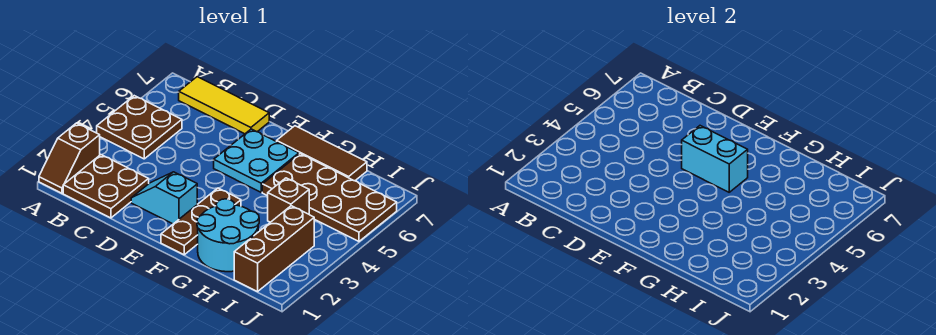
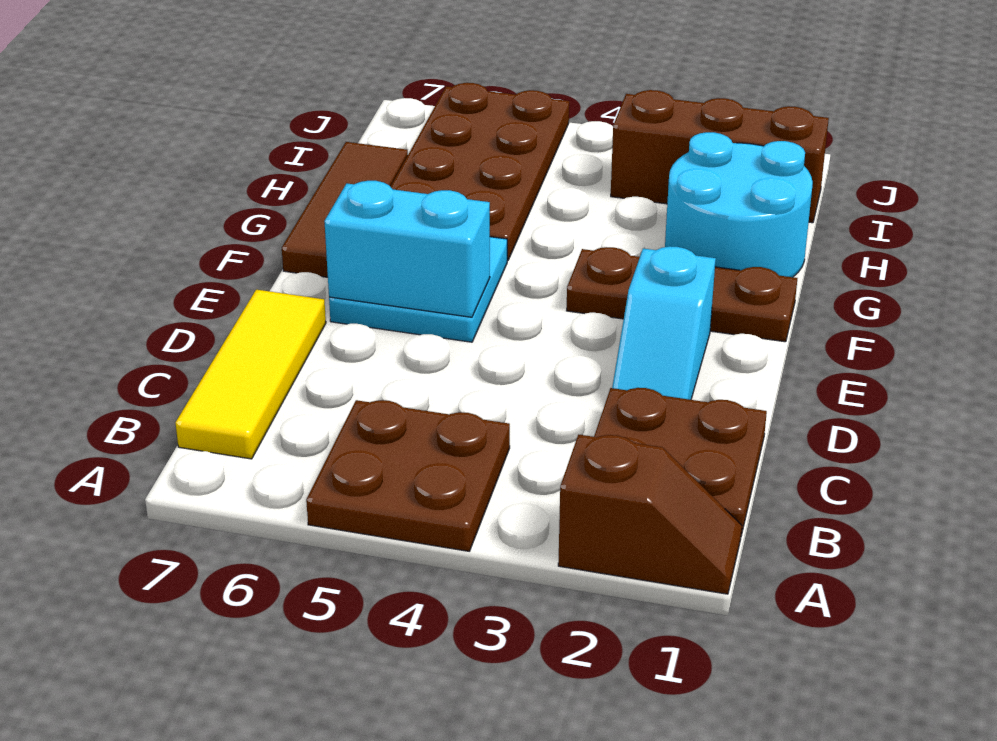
cyan brick E5:F5 level 2 -> cyan brick E5:E6 level 2
brown brick H4 level 1 -> none

